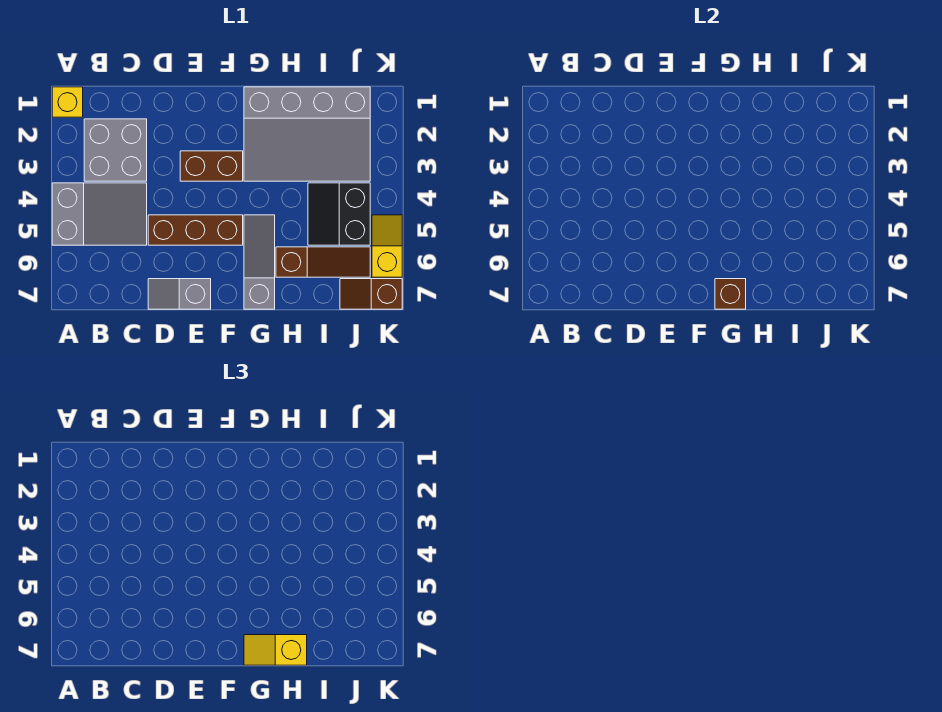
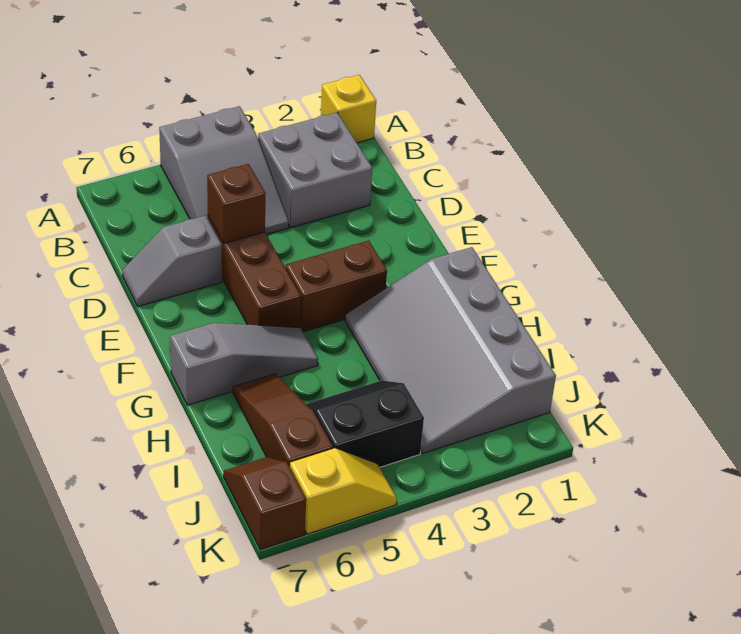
grey slope D7:E7 level 1 top E -> grey slope D6:D7 level 1 top 6
brown brick E3:F3 level 1 -> brown brick F3:F4 level 1
brown brick G7 level 2 -> brown brick D5 level 2
yellow slope G7:H7 level 3 top H -> none
brown slope H6:J6 level 1 top H -> brown slope H6:J6 level 1 top J

